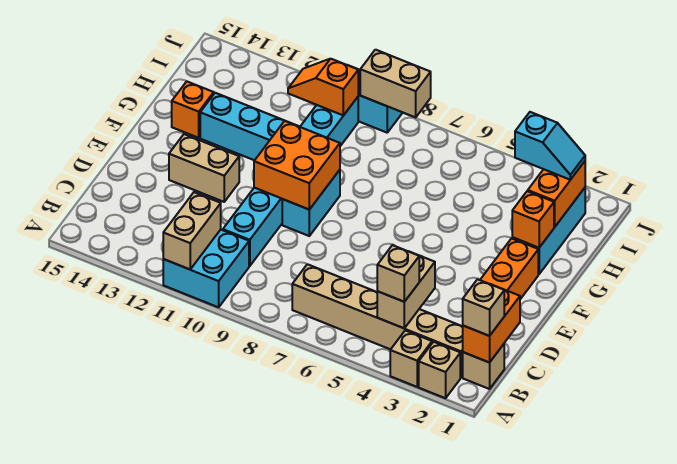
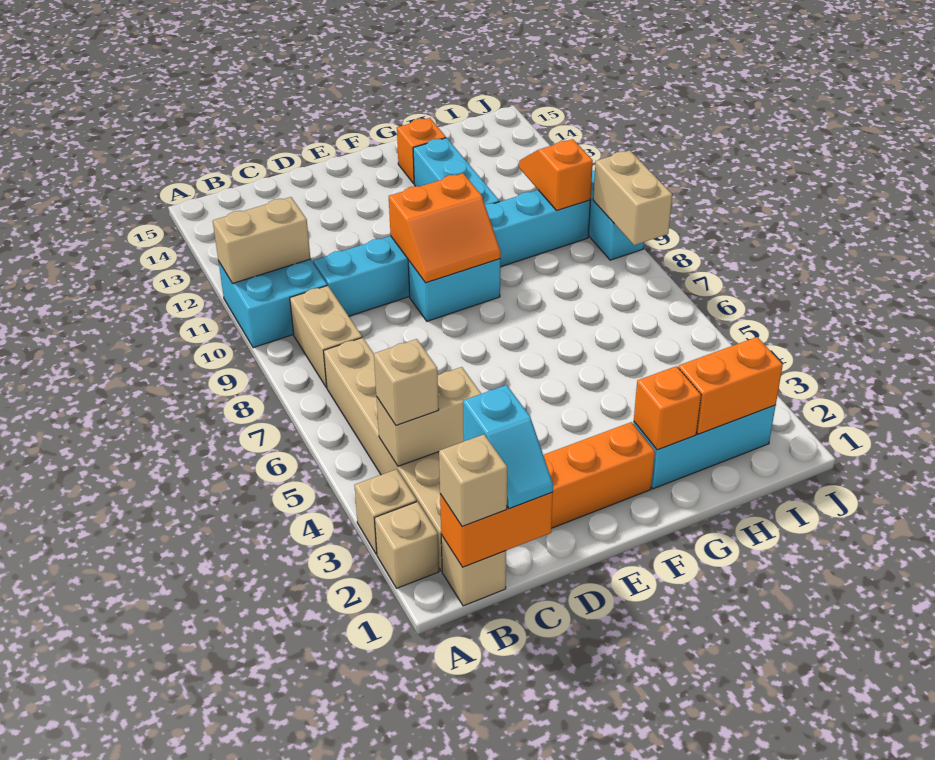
orange brick E9:F10 level 2 -> orange slope E9:F10 level 2 top 10
tan brick E12:E13 level 1 -> tan brick B8:B9 level 1
cyan slope I2:I3 level 3 top 3 -> cyan slope C1:C2 level 3 top 2

